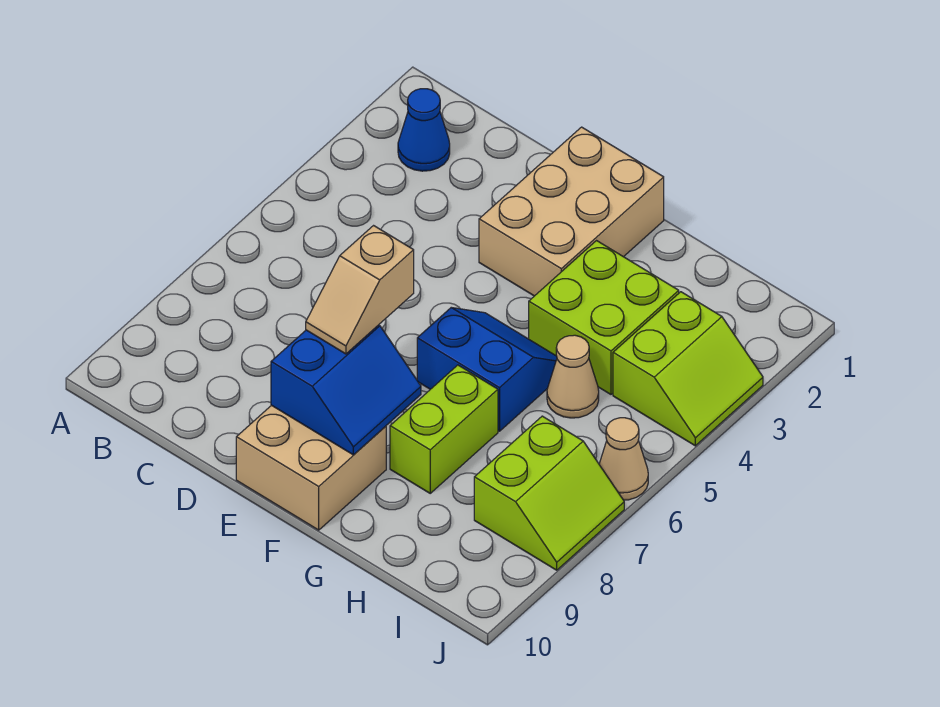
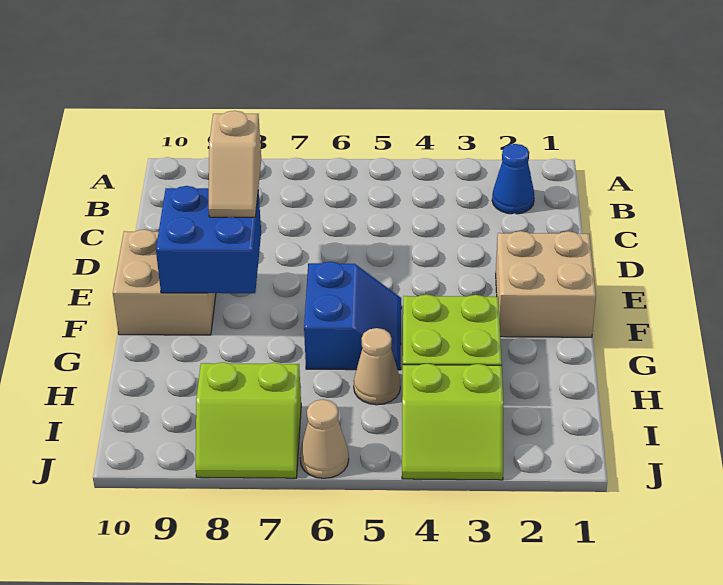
tan brick E1:F3 level 1 -> tan brick E1:F2 level 1
tan slope E7:E8 level 3 top 7 -> tan slope D8:E8 level 3 top D
blue slope E8:F9 level 2 top E -> blue brick E8:F9 level 2
lime brick G7:G8 level 1 -> none

